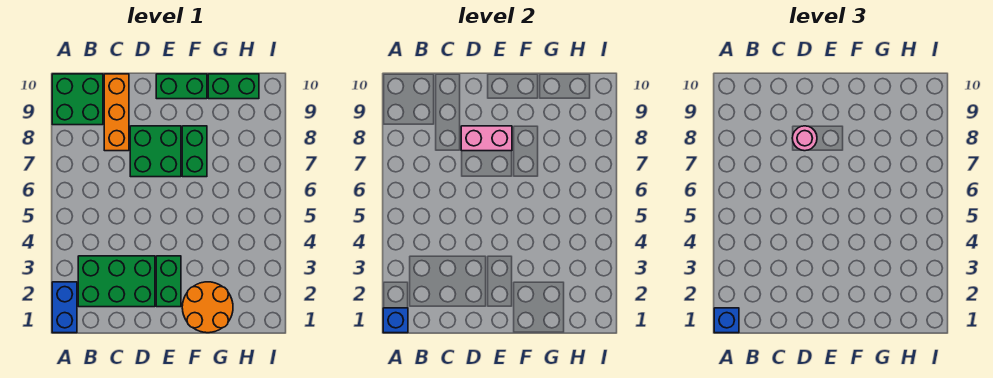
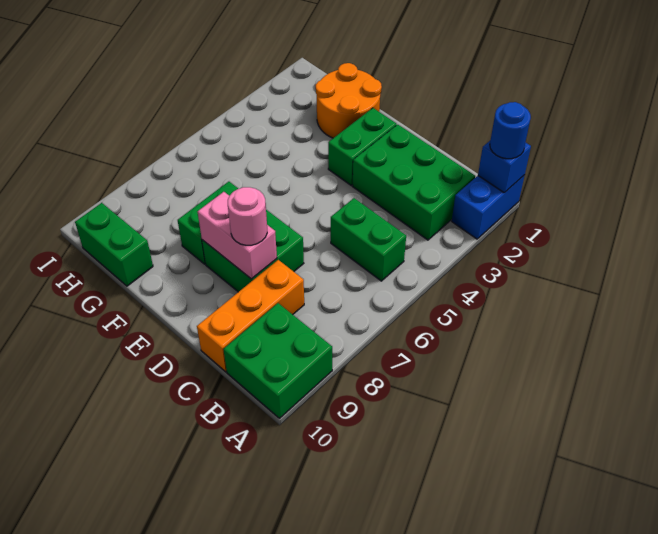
blue brick A1 level 3 -> blue round brick A1 level 3
green brick E10:F10 level 1 -> green brick B5:C5 level 1

